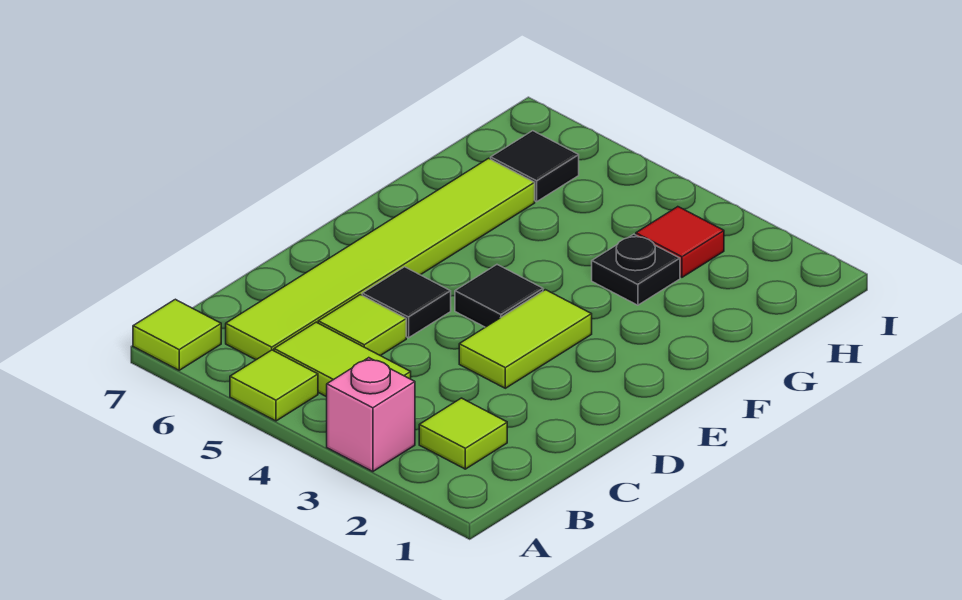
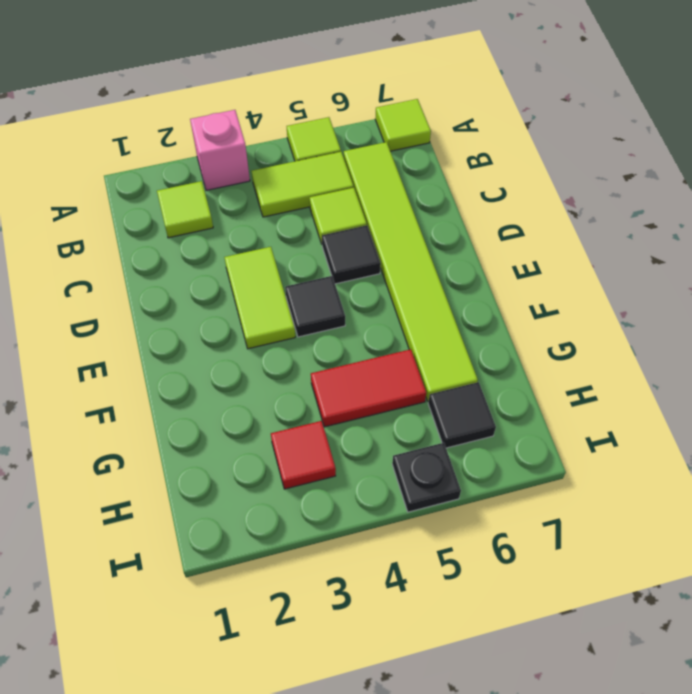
black plate G3 level 1 -> black plate I5 level 1
none -> red tile G4:G5 level 1

